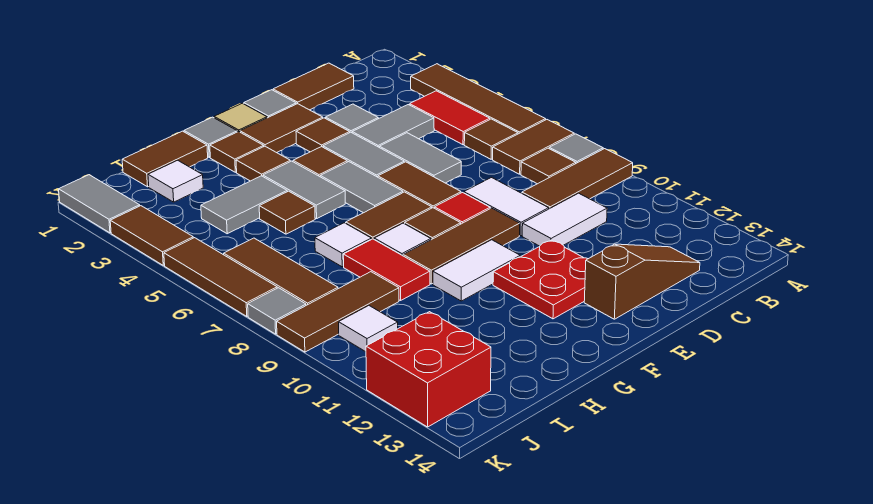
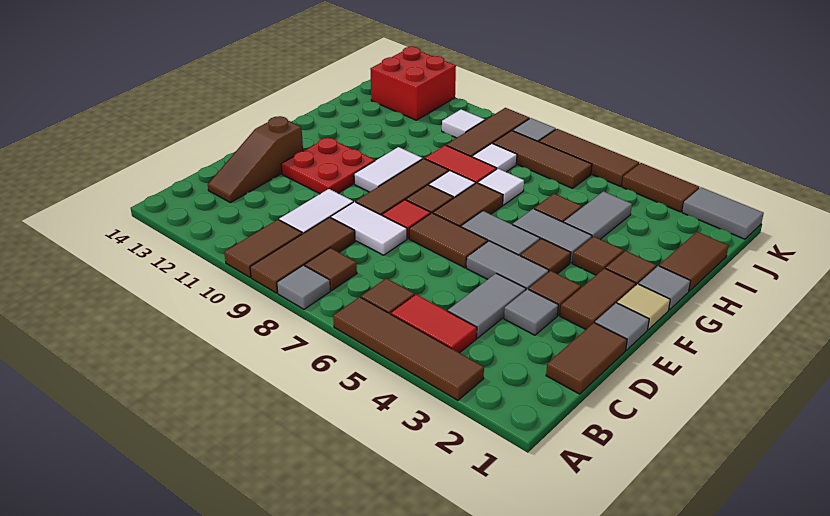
brown tile A7:B7 level 1 -> brown tile A10:B10 level 1
grey tile D5:D6 level 1 -> none
white tile I2 level 1 -> white tile I8 level 1

